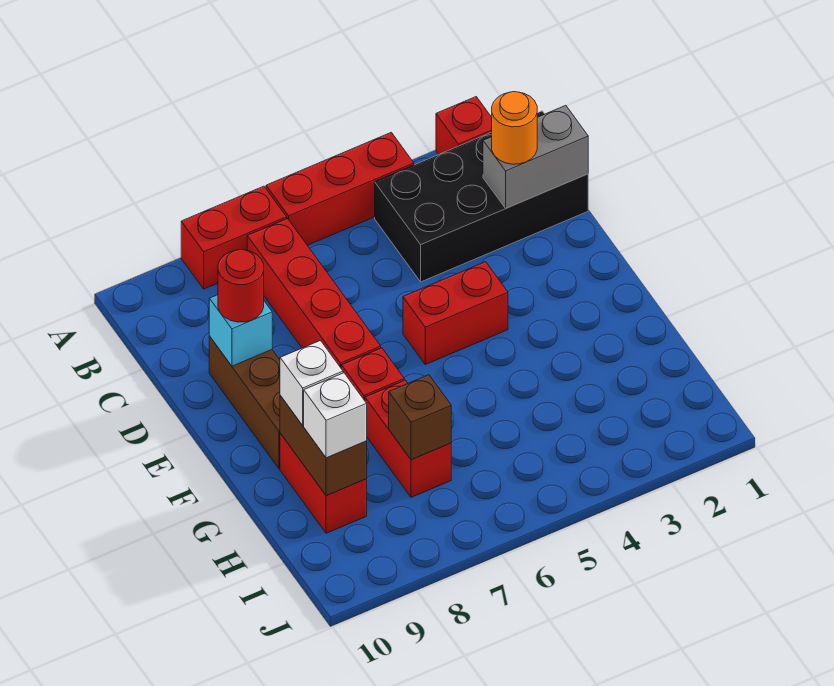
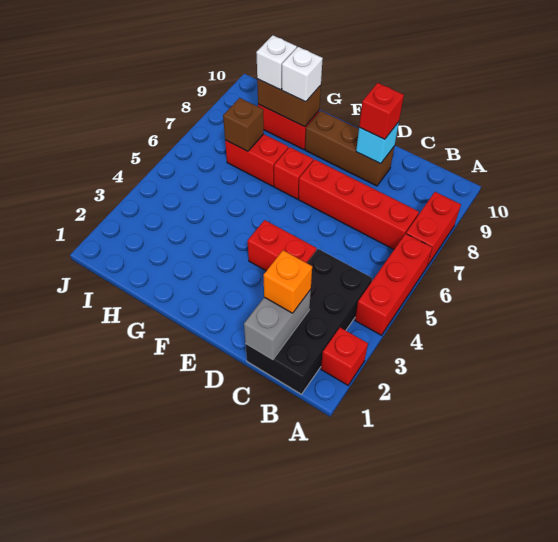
orange round brick C2 level 3 -> orange brick C2 level 3
red round brick D9 level 3 -> red brick D9 level 3
red brick E4:E5 level 1 -> red brick D4:E4 level 1

